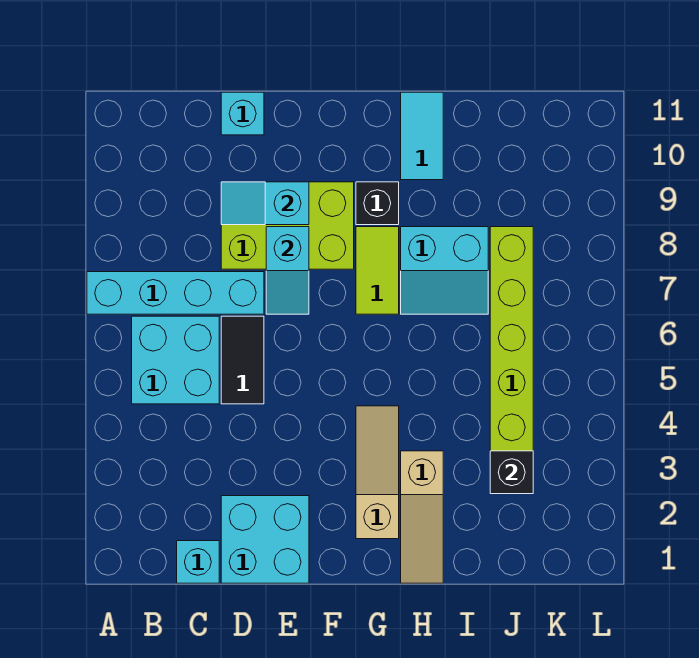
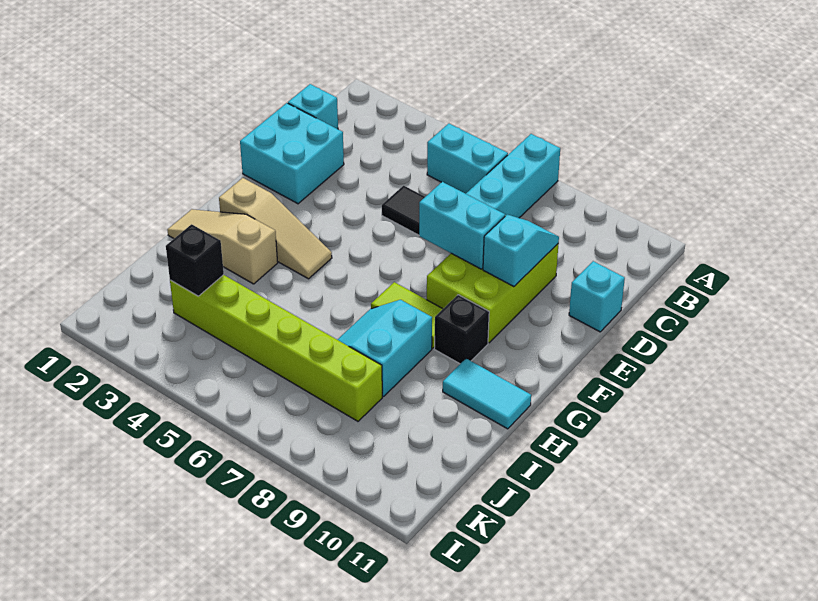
cyan brick B5:C6 level 1 -> cyan brick B5:B6 level 1
cyan slope E7:E8 level 2 top 8 -> cyan brick E7:E8 level 2

